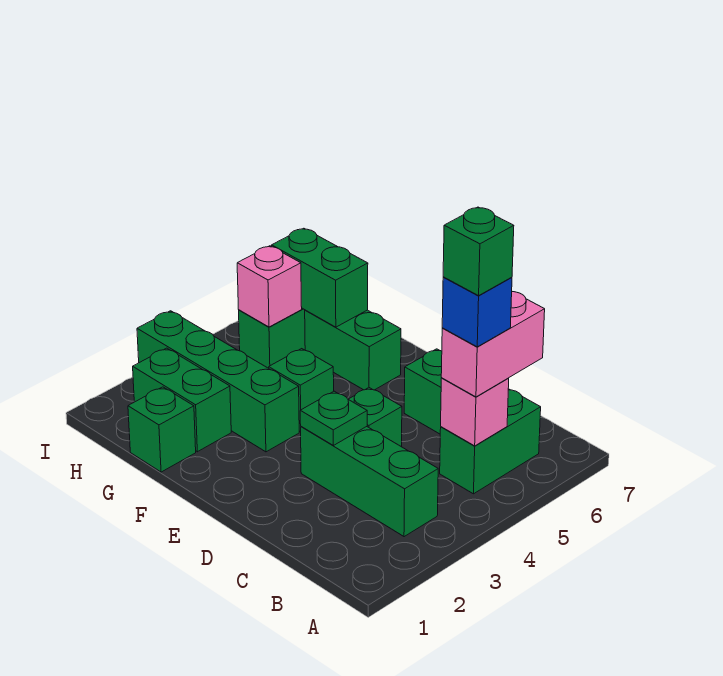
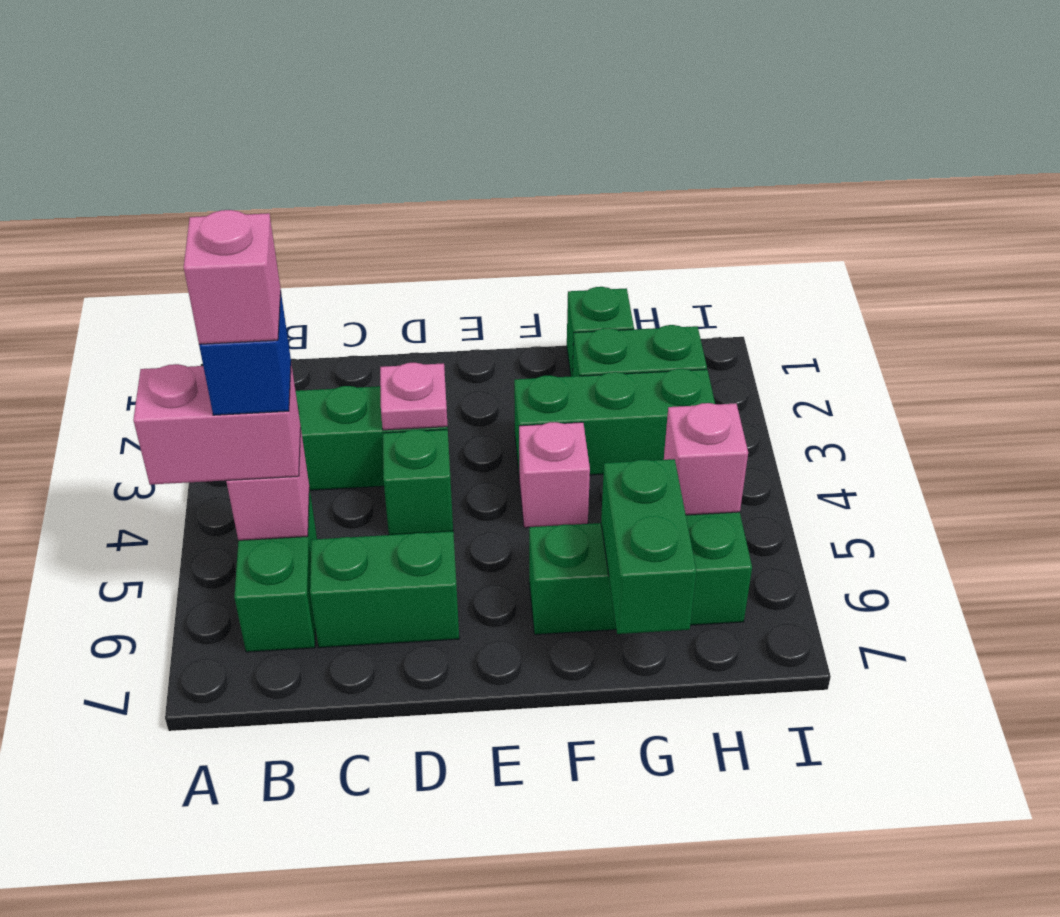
pink brick B5:B6 level 3 -> pink brick A5:B5 level 3
green brick B5 level 5 -> pink brick B5 level 5
green plate D3 level 2 -> pink plate D3 level 2
green brick F3:I3 level 1 -> green brick F3:H3 level 1
green brick F4 level 1 -> pink brick F4 level 1
green brick G6:H6 level 2 -> green brick G6:G7 level 2

